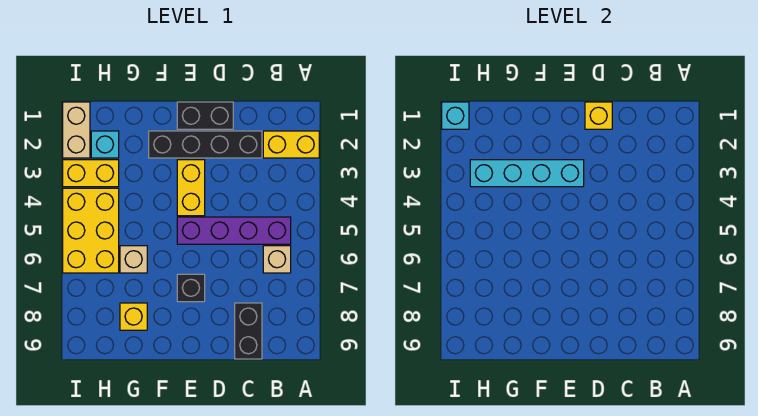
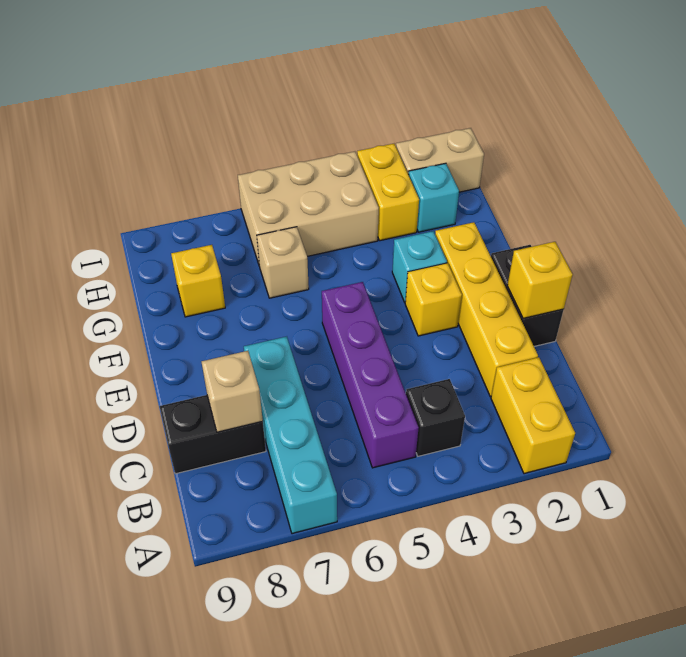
tan brick B6 level 1 -> tan brick C8 level 2
black brick C2:F2 level 1 -> yellow brick C2:F2 level 1
yellow brick E3:E4 level 1 -> yellow brick E3 level 1
cyan brick E3:H3 level 2 -> cyan brick A7:D7 level 1
black brick E7 level 1 -> black brick B4 level 1
yellow brick H4:I6 level 1 -> tan brick H4:I6 level 1
cyan brick I1 level 2 -> cyan brick F3 level 1

